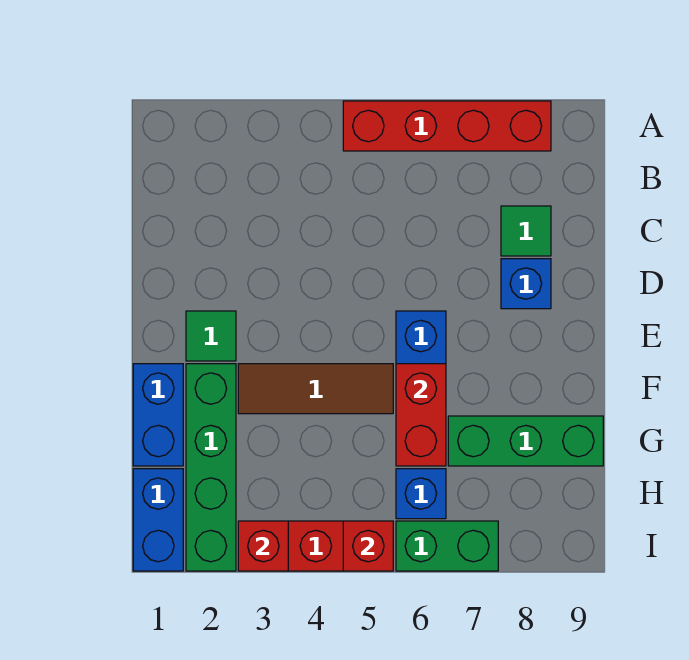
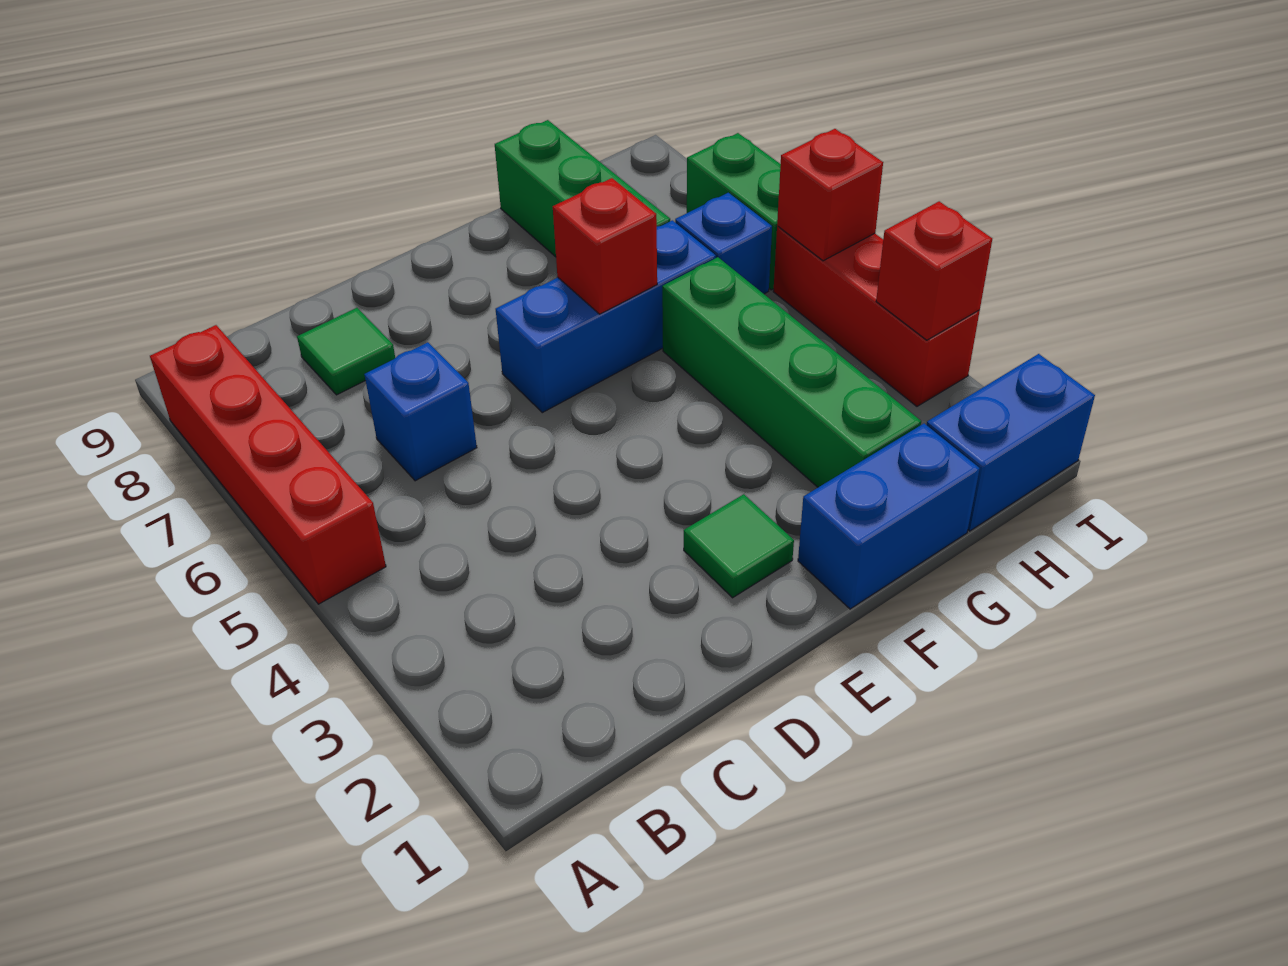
blue brick D8 level 1 -> blue brick C6 level 1
green brick F2:I2 level 1 -> green brick G2:G5 level 1
brown tile F3:F5 level 1 -> none
red brick F6:G6 level 2 -> red brick F6 level 2

